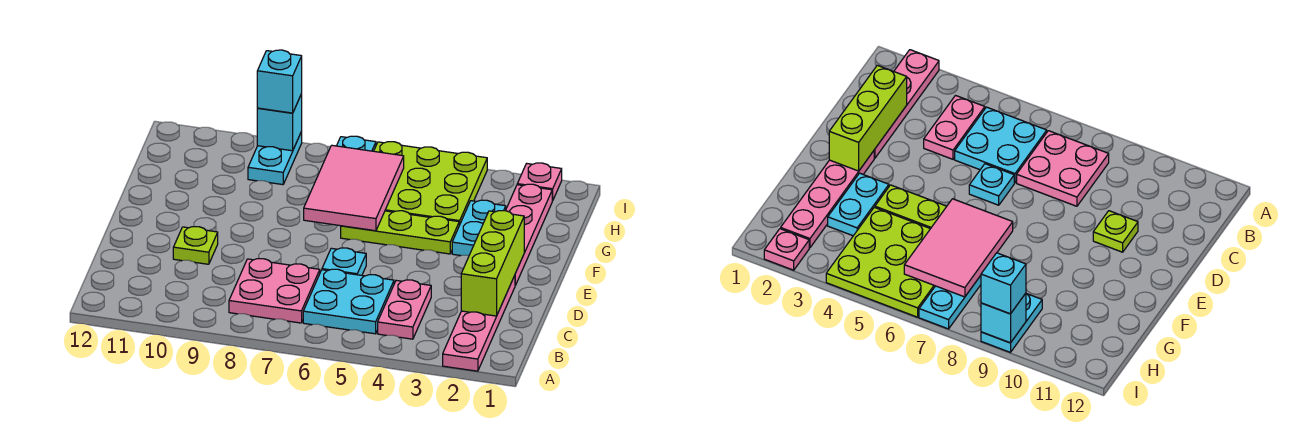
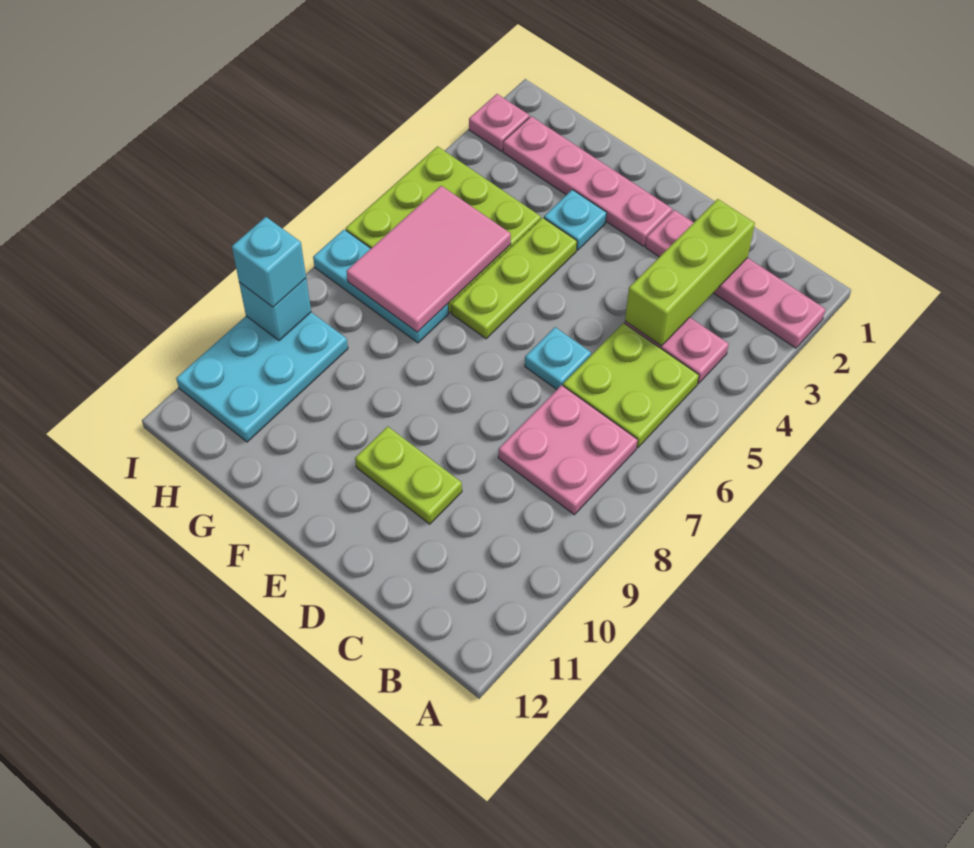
cyan plate B5:C6 level 1 -> lime plate B5:C6 level 1
lime brick C2:E2 level 2 -> lime brick C2:C4 level 2
lime plate D10 level 1 -> lime plate D10:E10 level 1
cyan plate F3:G3 level 1 -> cyan plate F3 level 1
pink tile F6:H7 level 2 -> pink tile G5:H7 level 2
cyan plate H9:I9 level 1 -> cyan plate H9:I11 level 1

